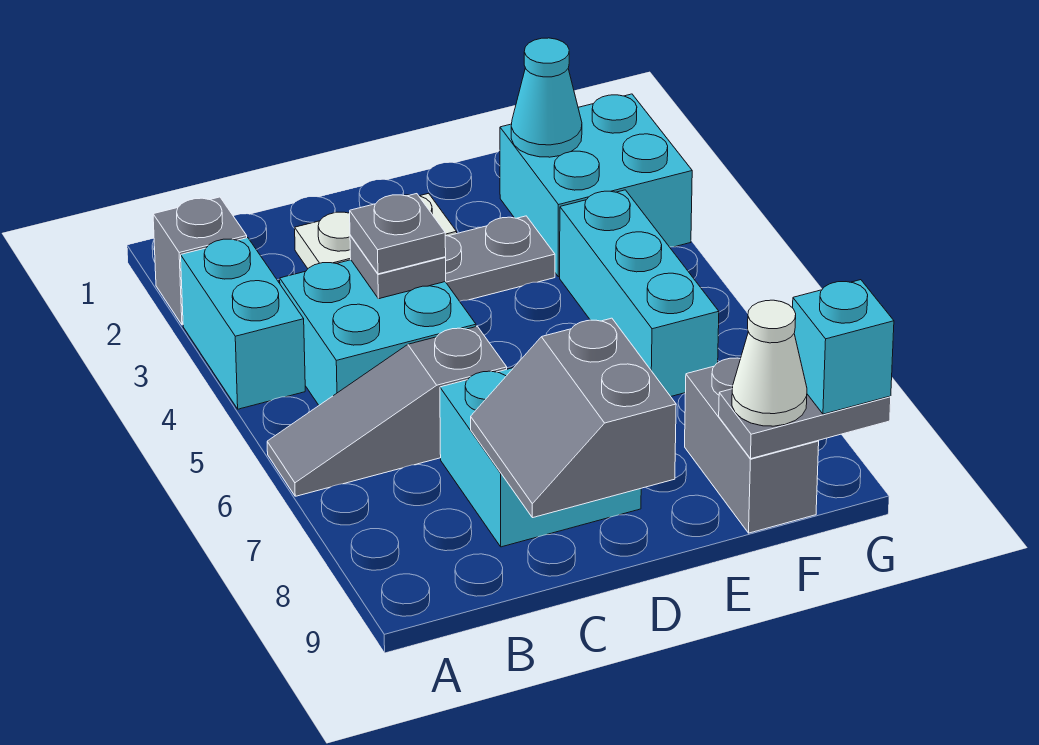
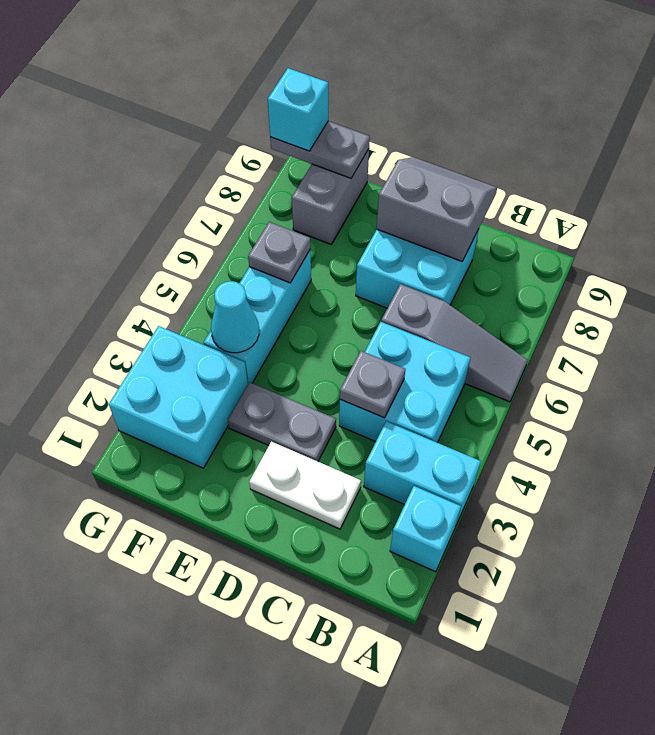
grey brick A2 level 1 -> cyan brick A2 level 1
cyan brick A3:A4 level 1 -> cyan brick A3:B3 level 1
grey plate C4 level 3 -> grey plate F6 level 2
grey slope C8:D9 level 2 top D -> grey slope C8:D9 level 2 top 8
cyan cone F2 level 2 -> cyan cone F4 level 2
white cone F9 level 3 -> none

